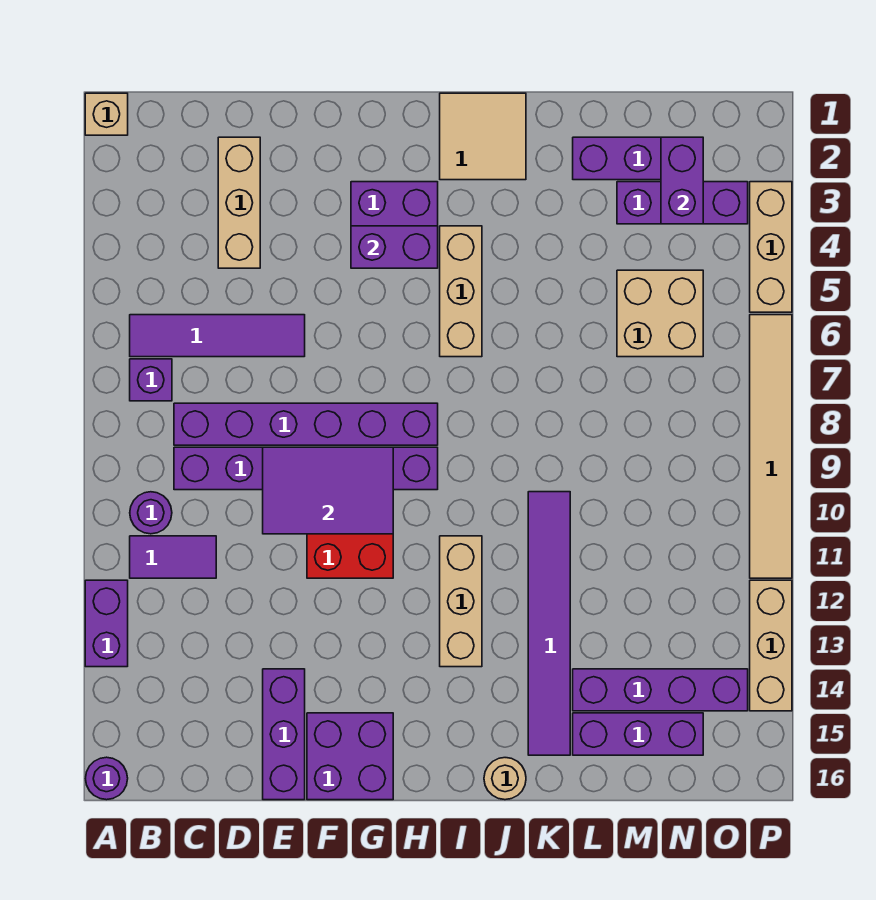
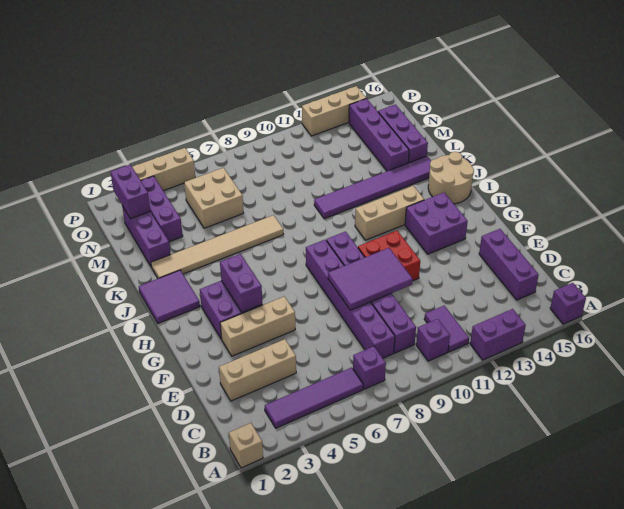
purple round brick A16 level 1 -> purple brick A16 level 1
purple tile B6:E6 level 1 -> purple tile B3:B6 level 1
purple round brick B10 level 1 -> purple brick B10 level 1
purple tile E9:G10 level 2 -> purple tile E8:F10 level 2
purple brick E14:E16 level 1 -> purple brick C15:E15 level 1
purple brick F15:G16 level 1 -> purple brick G13:H14 level 1
tan tile I1:J2 level 1 -> purple tile I1:J2 level 1
tan brick I4:I6 level 1 -> tan brick F3:F5 level 1
tan round brick J16 level 1 -> tan round brick I15:J16 level 1
purple brick N2:N3 level 2 -> purple brick N2:O2 level 2
tan tile P6:P11 level 1 -> tan tile K2:K7 level 1

